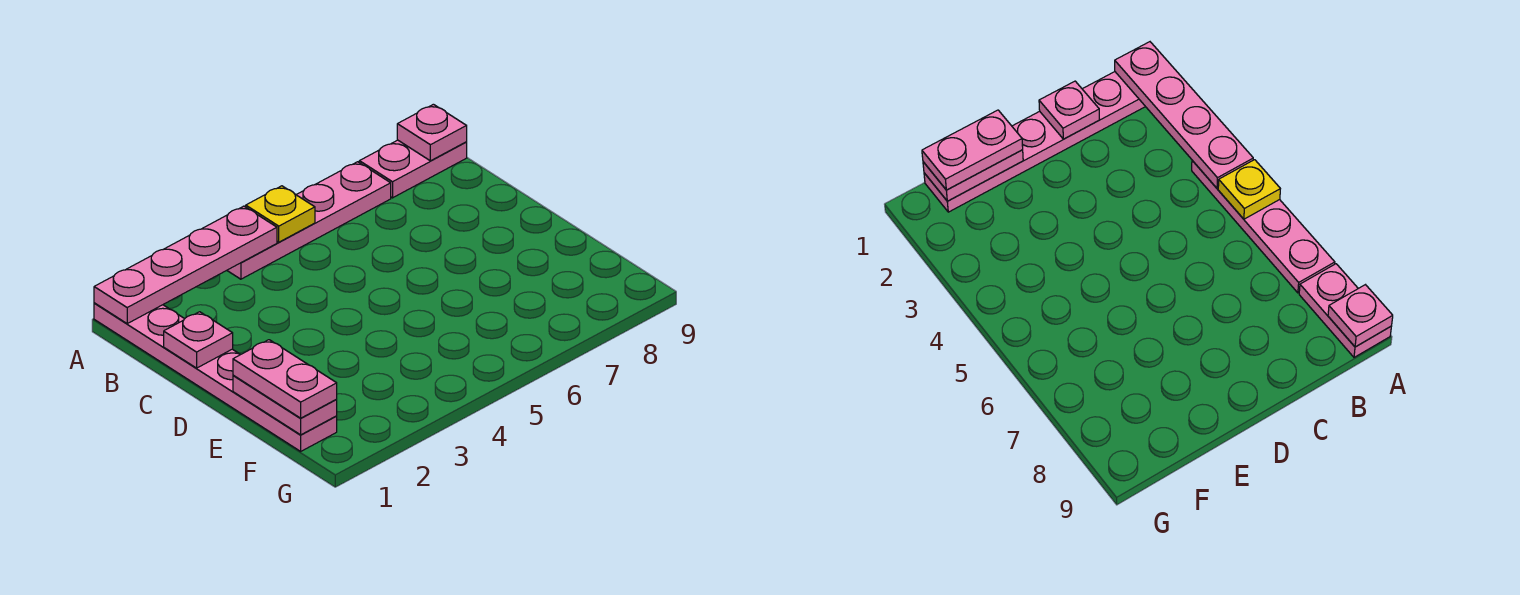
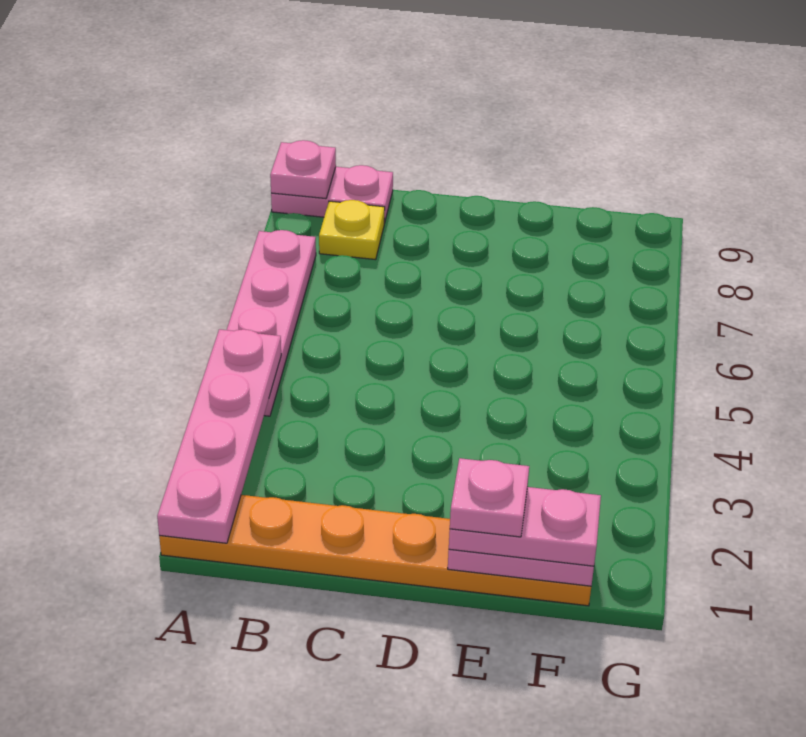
pink plate A1:F1 level 1 -> orange plate A1:F1 level 1
yellow plate A5 level 2 -> yellow plate B8 level 1
pink plate A8:A9 level 1 -> pink plate A9:B9 level 1
pink plate C1 level 2 -> pink plate E1 level 4

